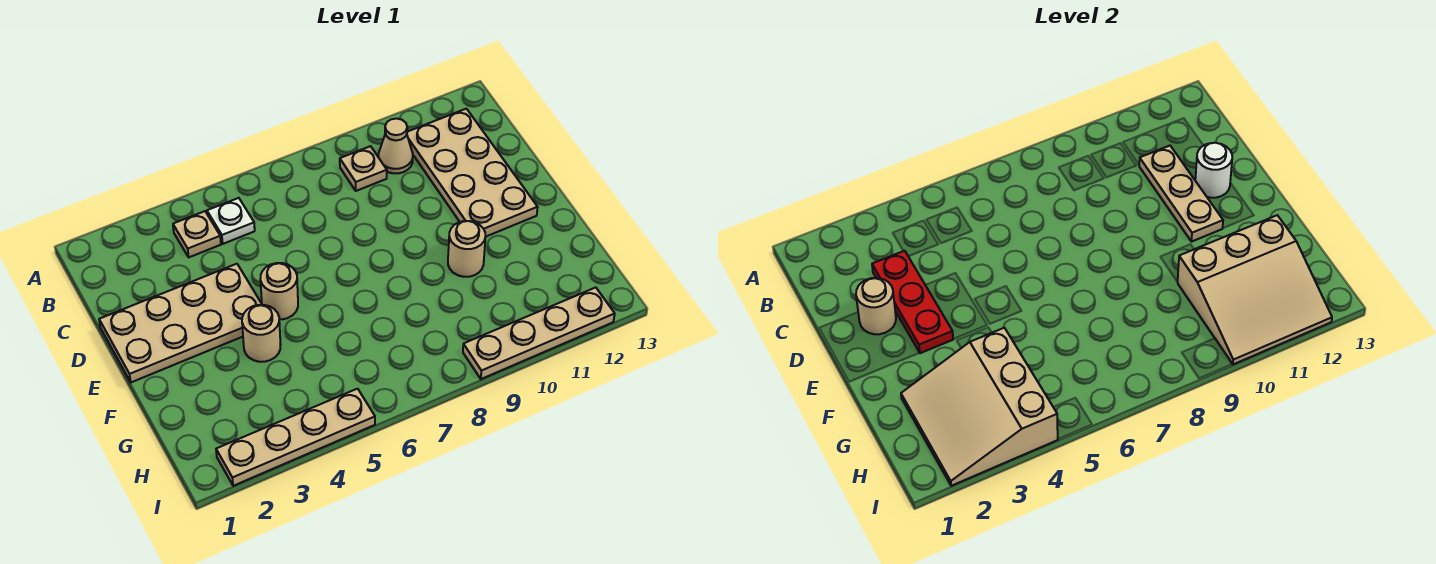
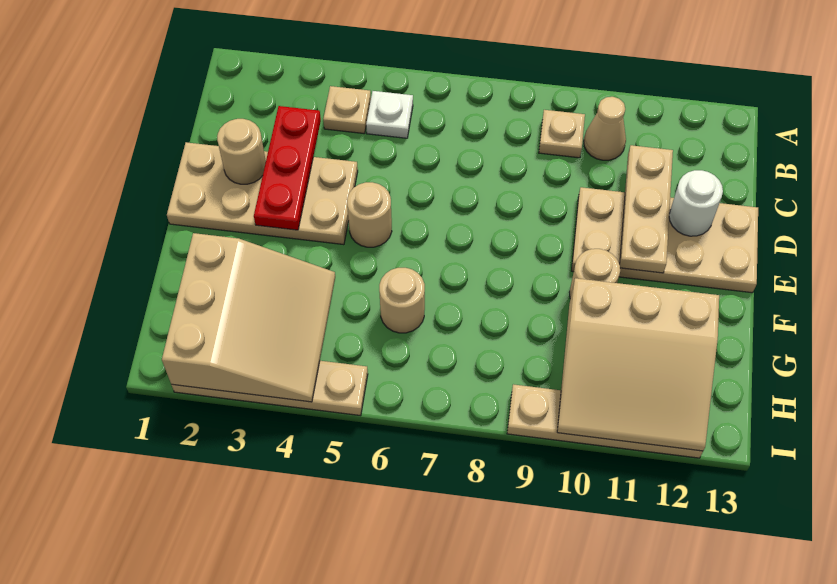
tan plate B11:E12 level 1 -> tan plate D10:E13 level 1
tan round brick F4 level 1 -> tan round brick G6 level 1
tan slope G2:I4 level 2 top 4 -> tan slope G2:I4 level 2 top 2

